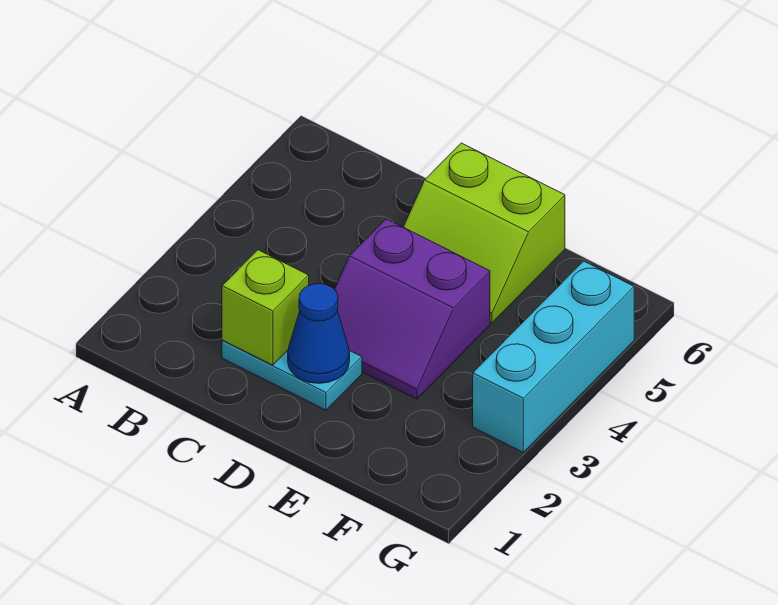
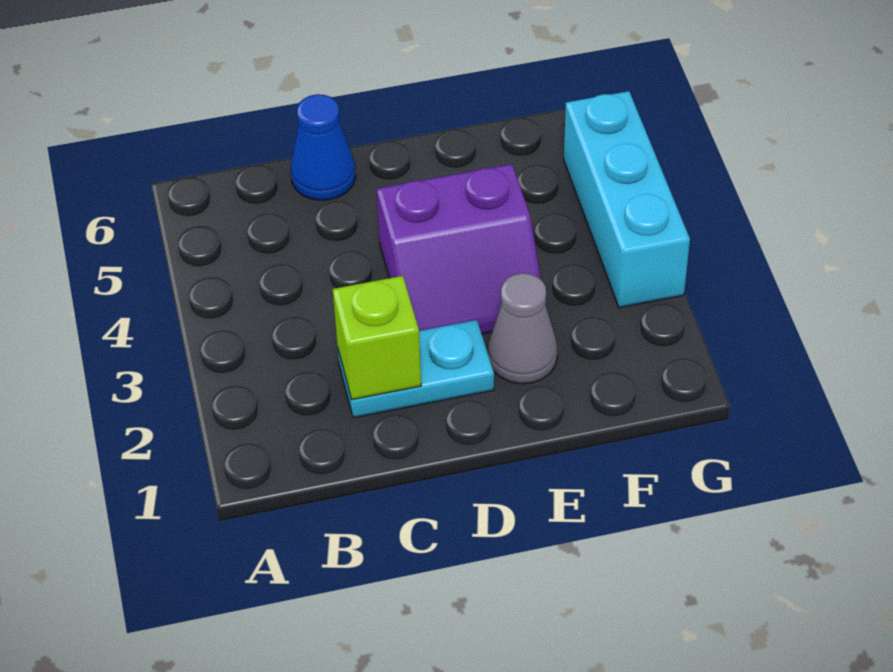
blue cone D2 level 2 -> blue cone C6 level 1
lime slope D5:E6 level 1 top 6 -> none
none -> grey cone E2 level 1

